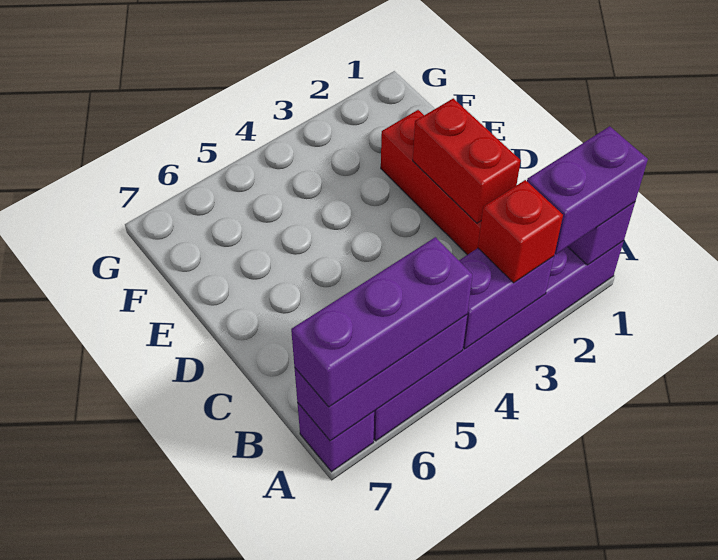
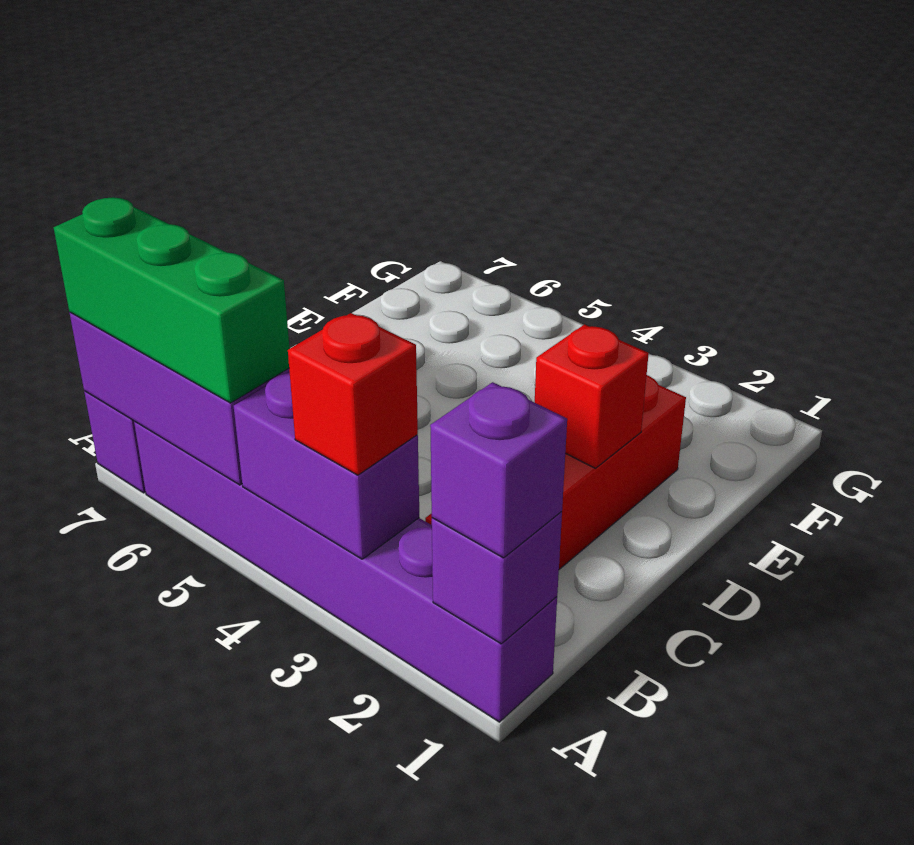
purple brick A1:A2 level 3 -> purple brick A1 level 3
purple brick A5:A7 level 3 -> green brick A5:A7 level 3
red brick C2:D2 level 2 -> red brick D2 level 2

